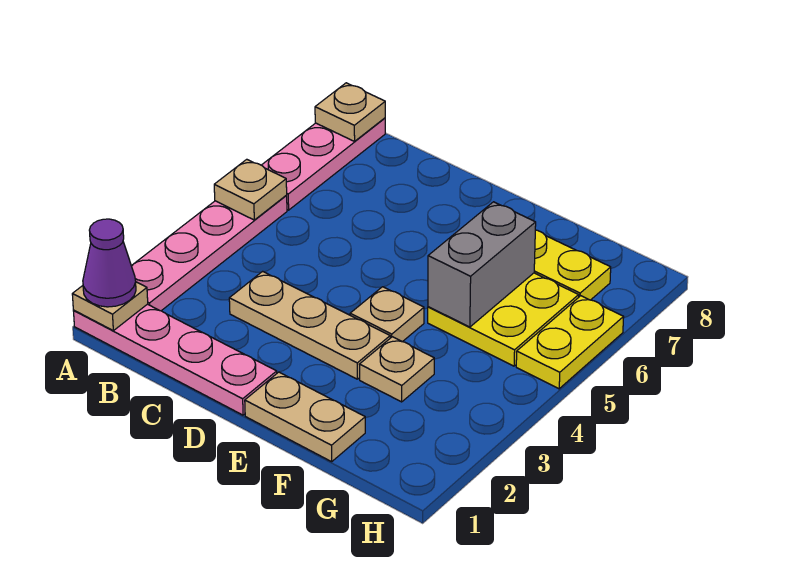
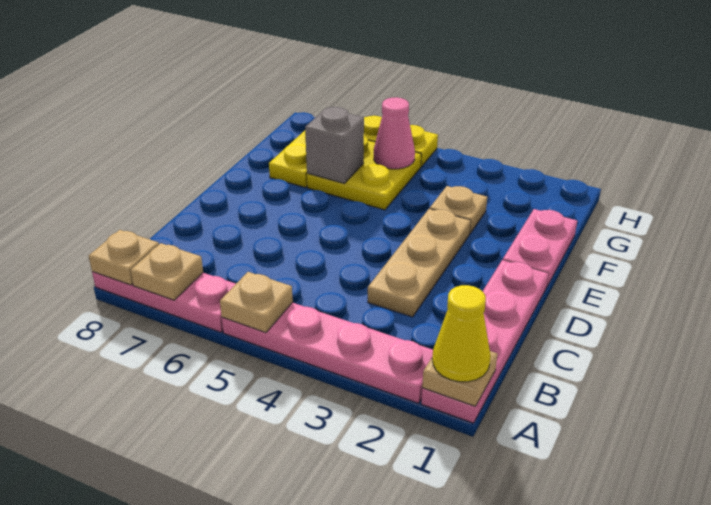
purple cone A1 level 3 -> yellow cone A1 level 3
tan plate E1:F1 level 1 -> pink plate E1:F1 level 1
tan plate E4 level 1 -> tan plate A7 level 2
grey brick F5:F6 level 2 -> grey brick F6 level 2
none -> pink cone G5 level 2

